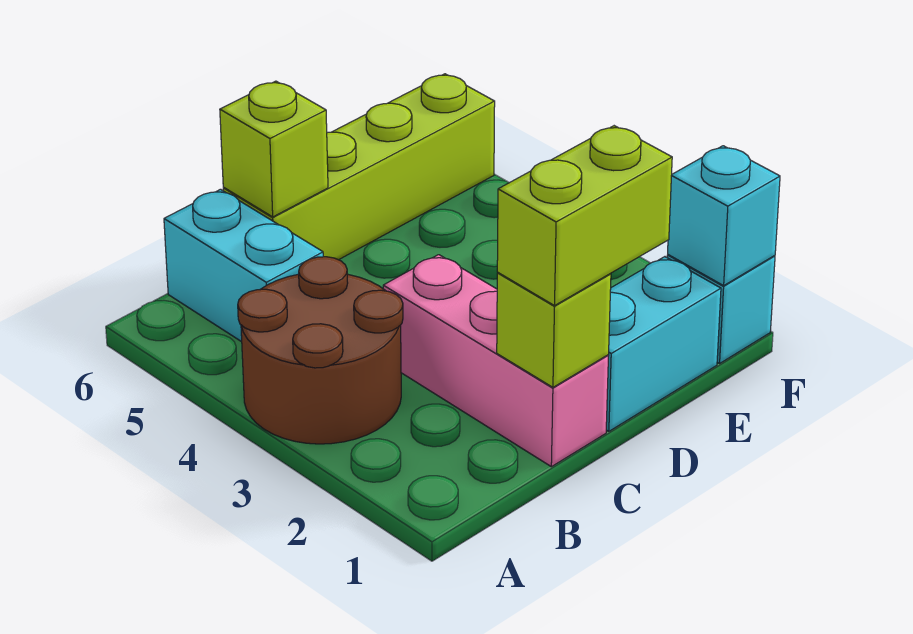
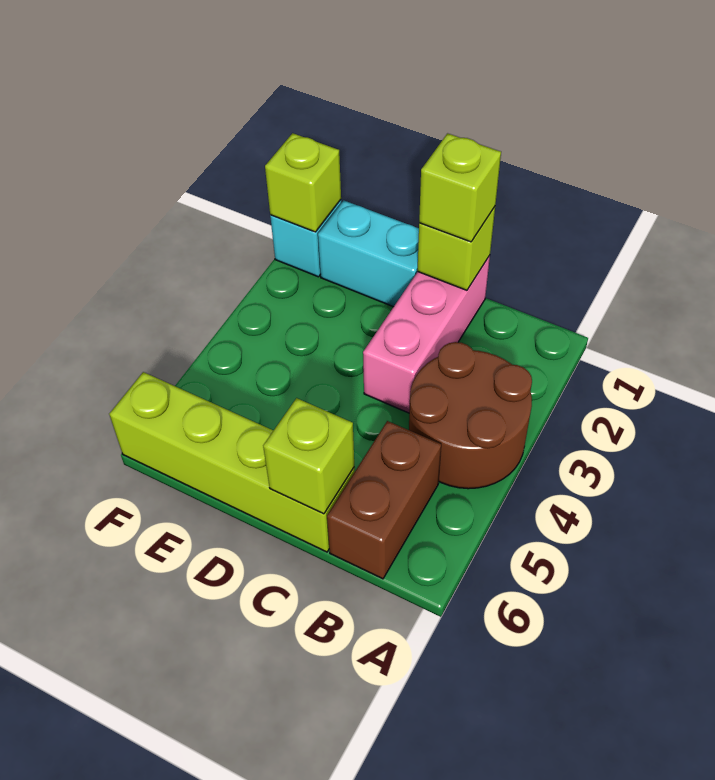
cyan brick B5:B6 level 1 -> brown brick B5:B6 level 1
lime brick C1:D1 level 3 -> lime brick C1 level 3
cyan brick F1 level 2 -> lime brick F1 level 2

